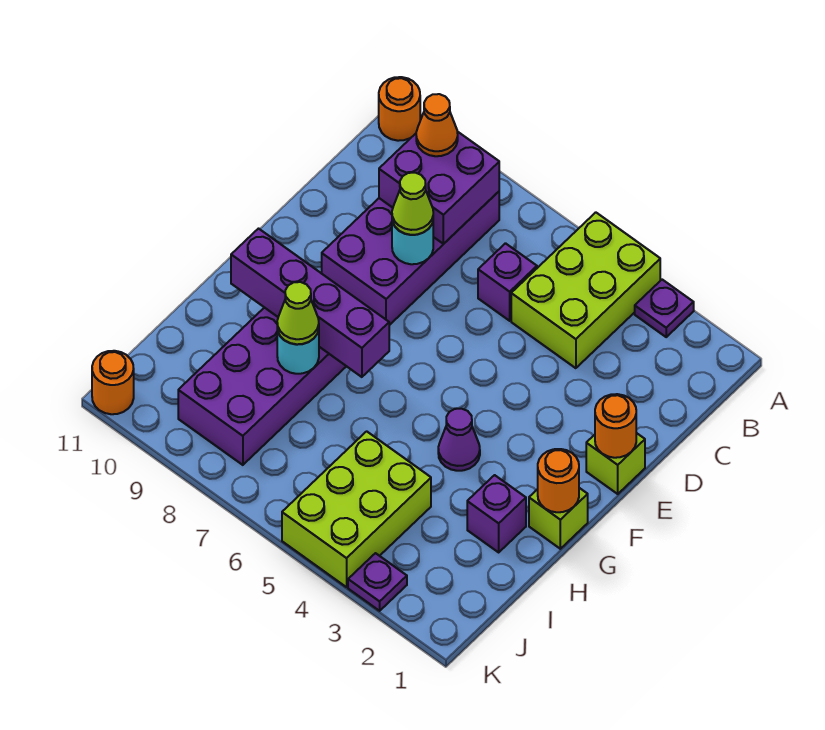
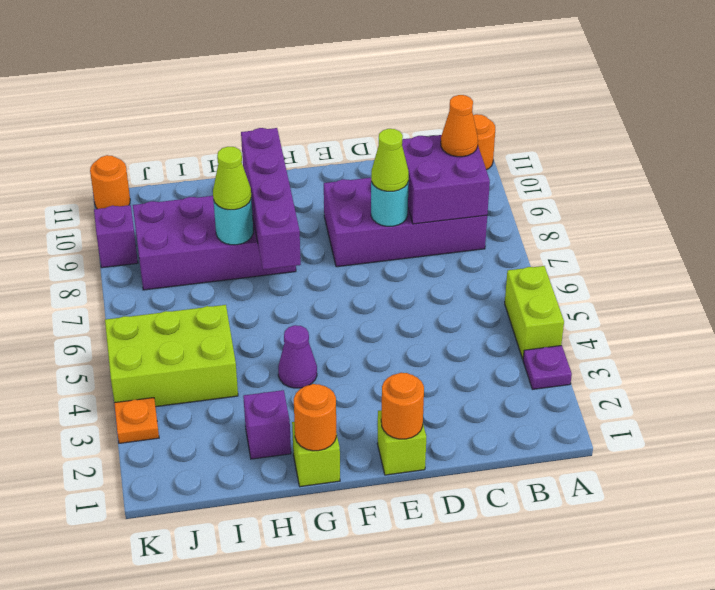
lime brick A4:C5 level 1 -> lime brick A4:A5 level 1
purple brick C6 level 1 -> purple brick K9 level 1
purple plate K3 level 1 -> orange plate K3 level 1

